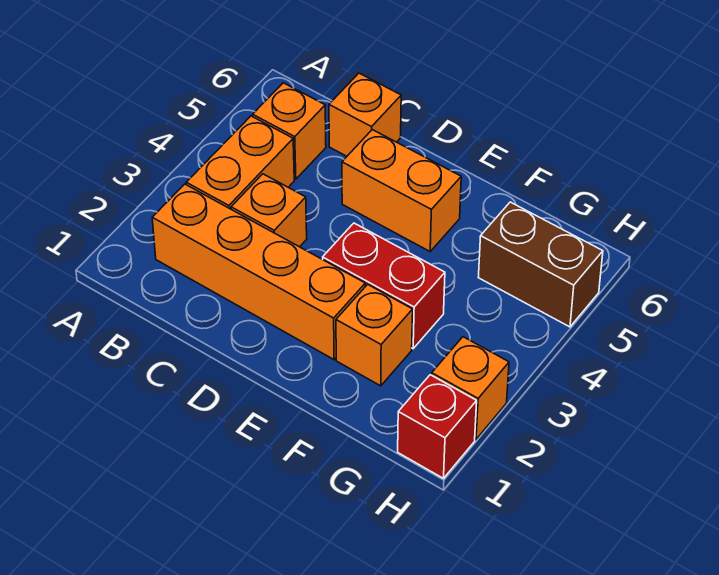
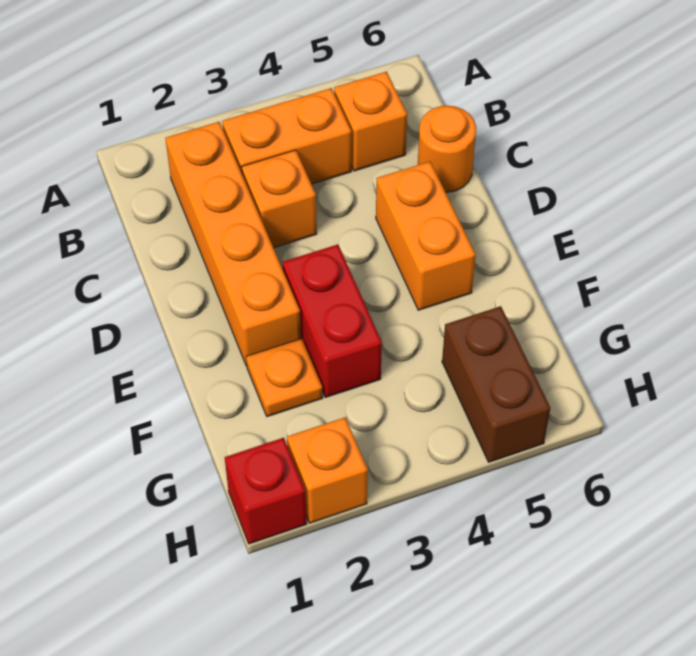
orange brick C6 level 1 -> orange round brick C6 level 1
orange brick F2 level 1 -> orange plate F2 level 1

